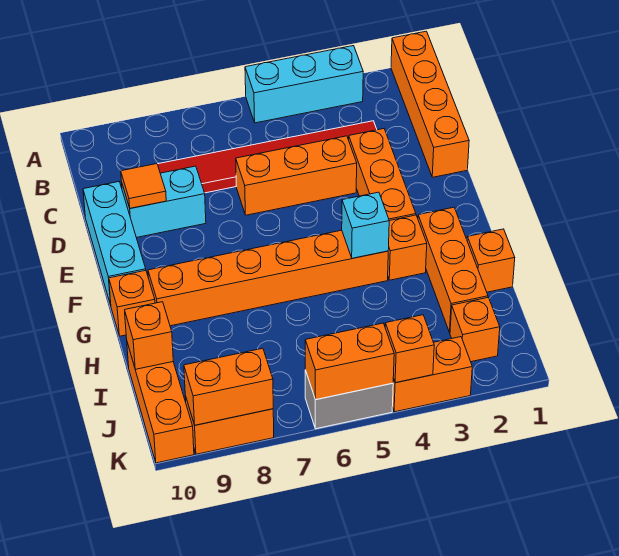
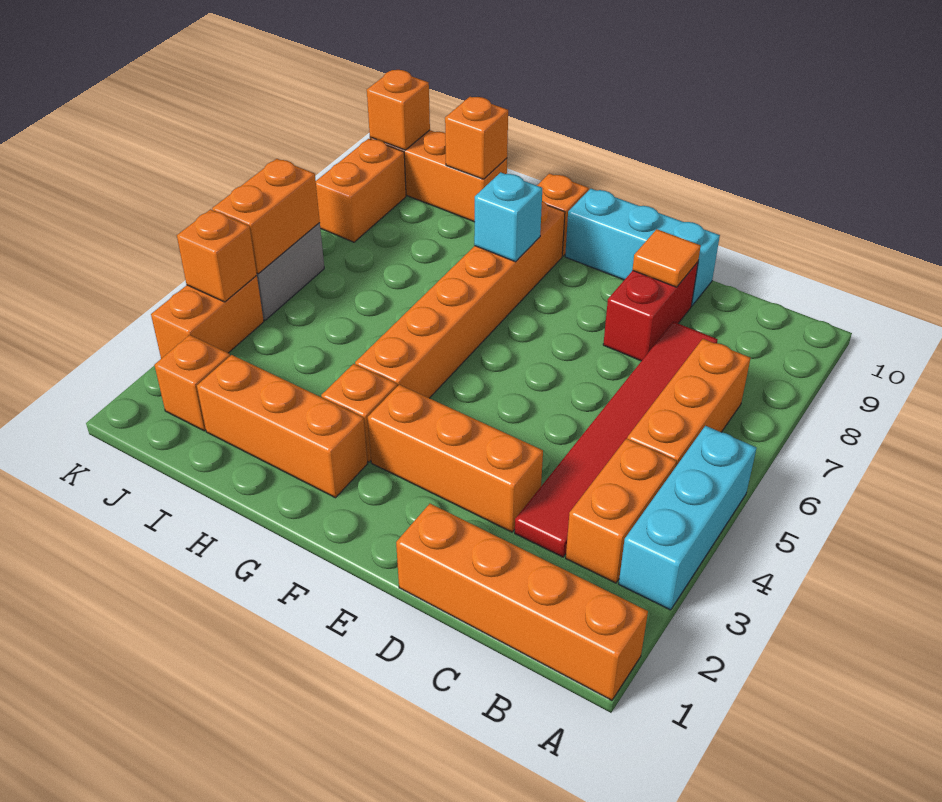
orange brick D4:D6 level 1 -> orange brick B5:B7 level 1
cyan brick D8:D9 level 1 -> red brick D8:D9 level 1
cyan brick G4 level 2 -> cyan brick G8 level 2
orange brick H1 level 1 -> orange brick K10 level 2
orange brick K8:K9 level 2 -> orange brick B3:B4 level 1

